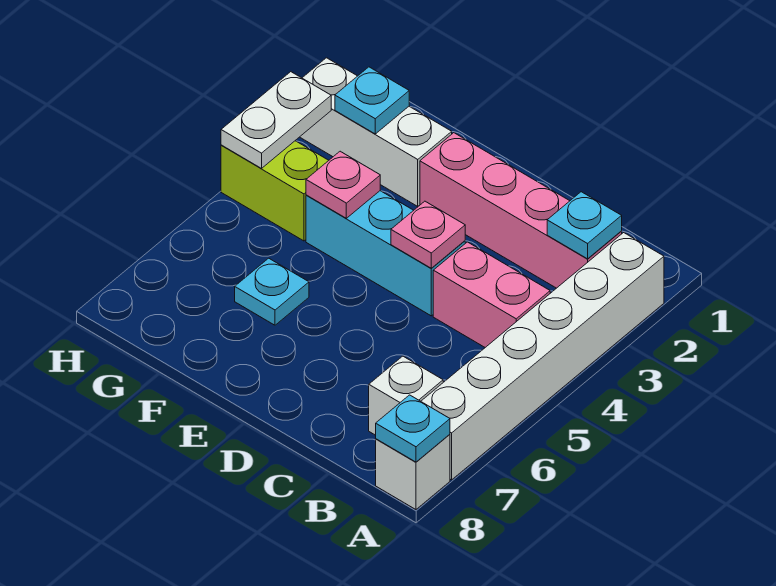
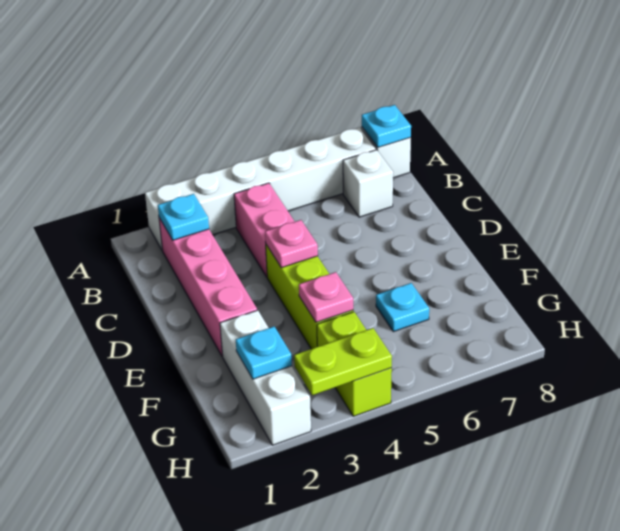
cyan brick D4:F4 level 1 -> lime brick D4:F4 level 1
white plate H3:H4 level 2 -> lime plate H3:H4 level 2

